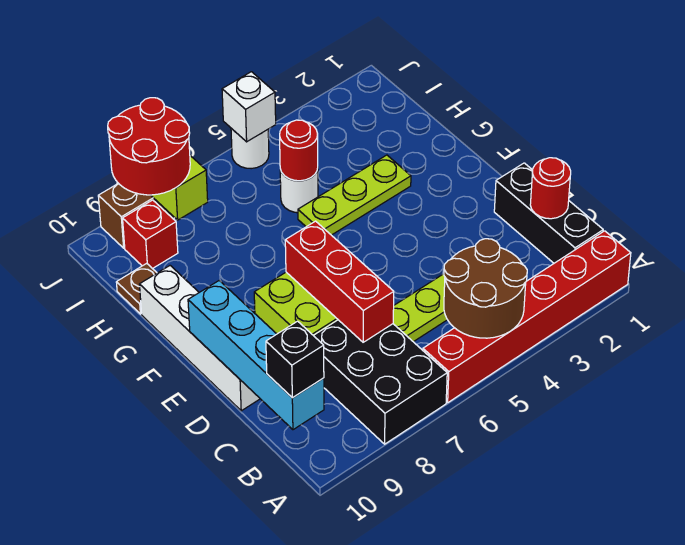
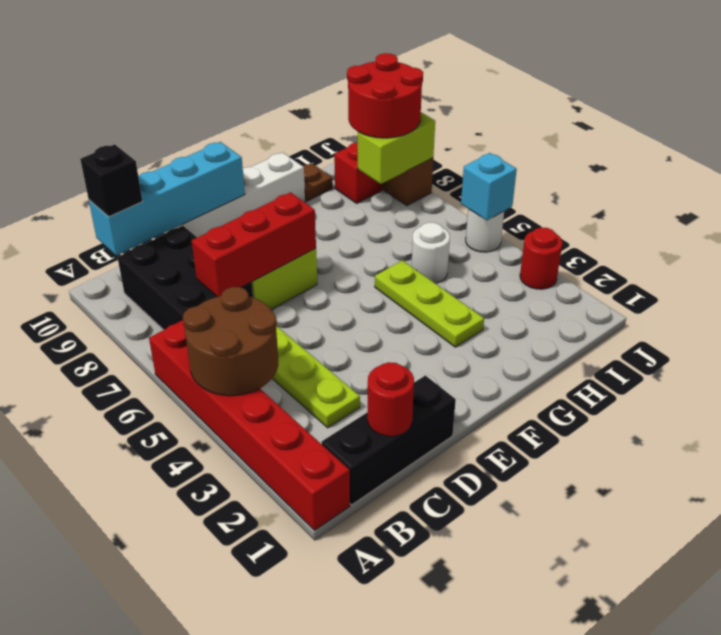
black brick A7:C8 level 1 -> black brick B7:C9 level 1
red round brick H5 level 2 -> red round brick J3 level 1
white brick J5 level 2 -> cyan brick J5 level 2

